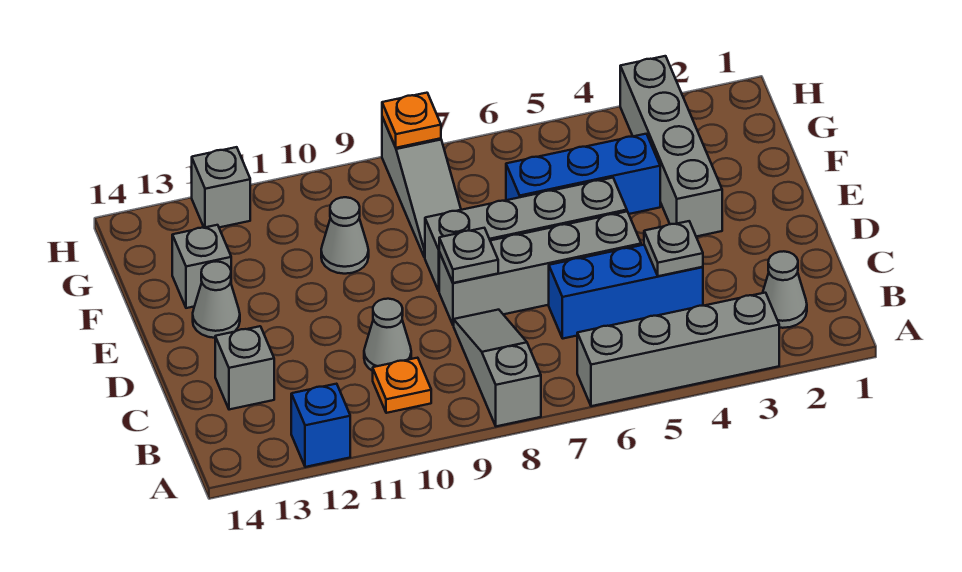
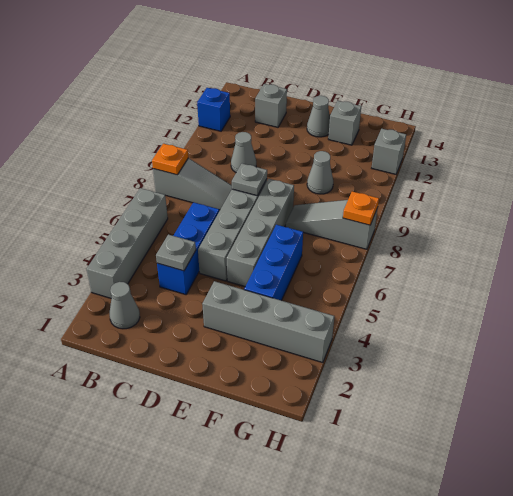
orange plate B10 level 1 -> orange plate A8 level 2

